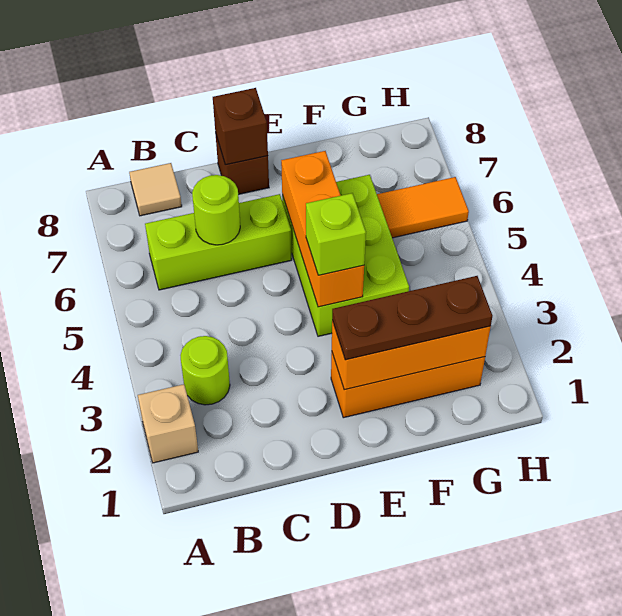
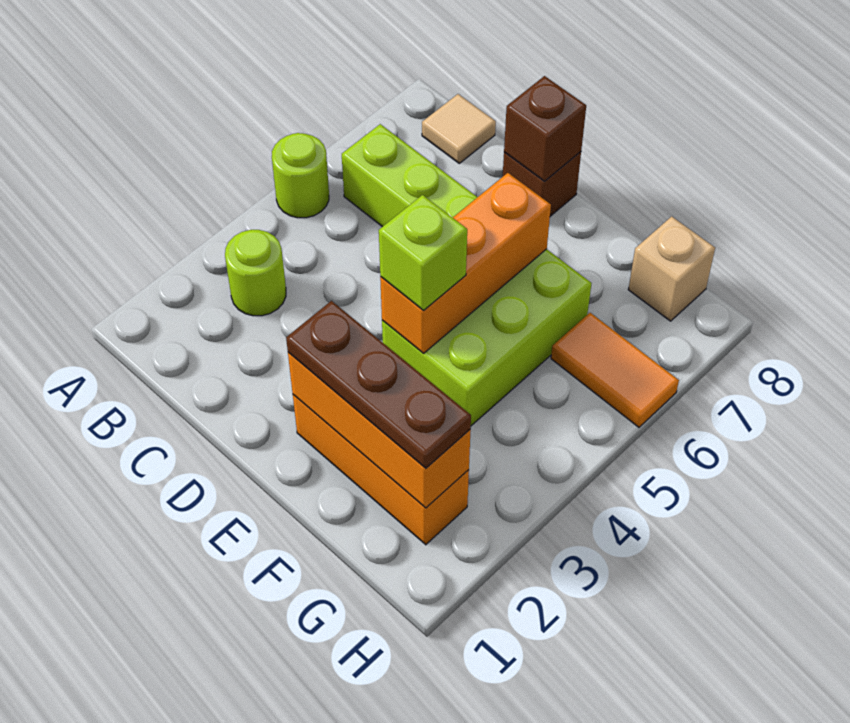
tan brick A2 level 1 -> tan brick G8 level 1
lime round brick C6 level 2 -> lime round brick A5 level 1

